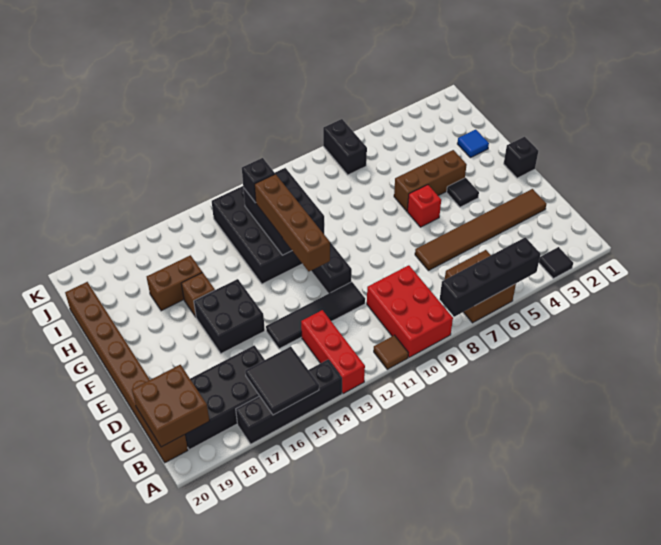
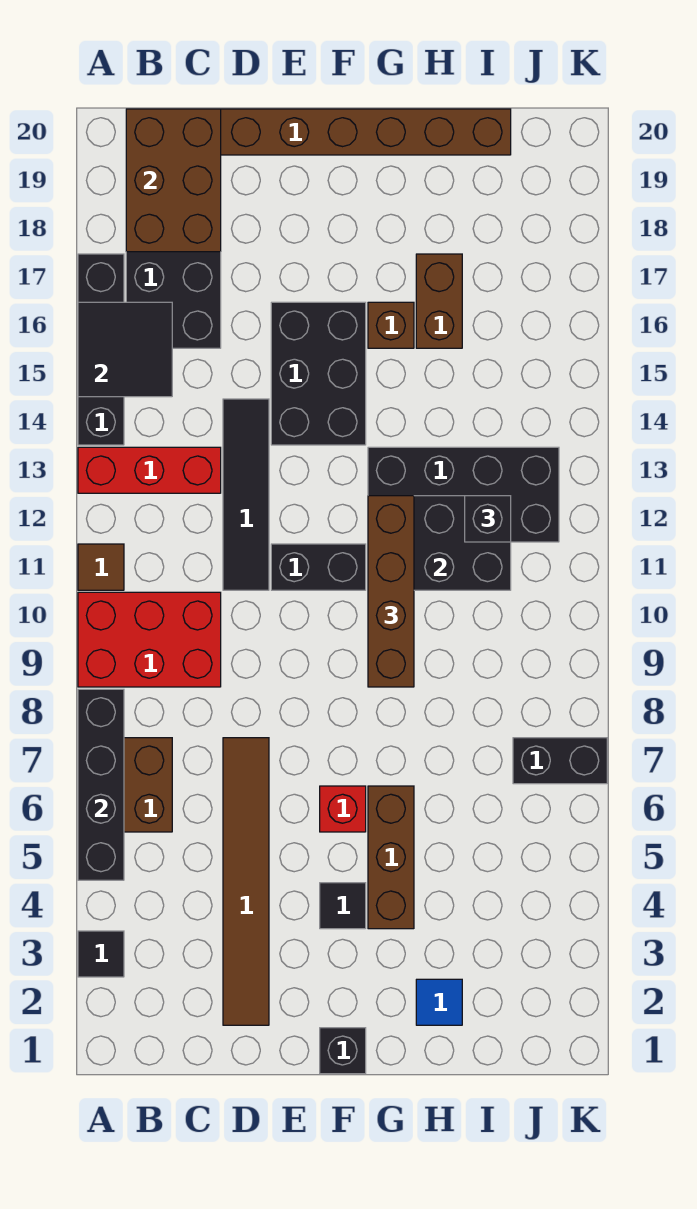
brown brick B19:C20 level 2 -> brown brick B18:C20 level 2
brown brick E12:H12 level 3 -> brown brick G9:G12 level 3
black brick E15:F16 level 1 -> black brick E14:F16 level 1

